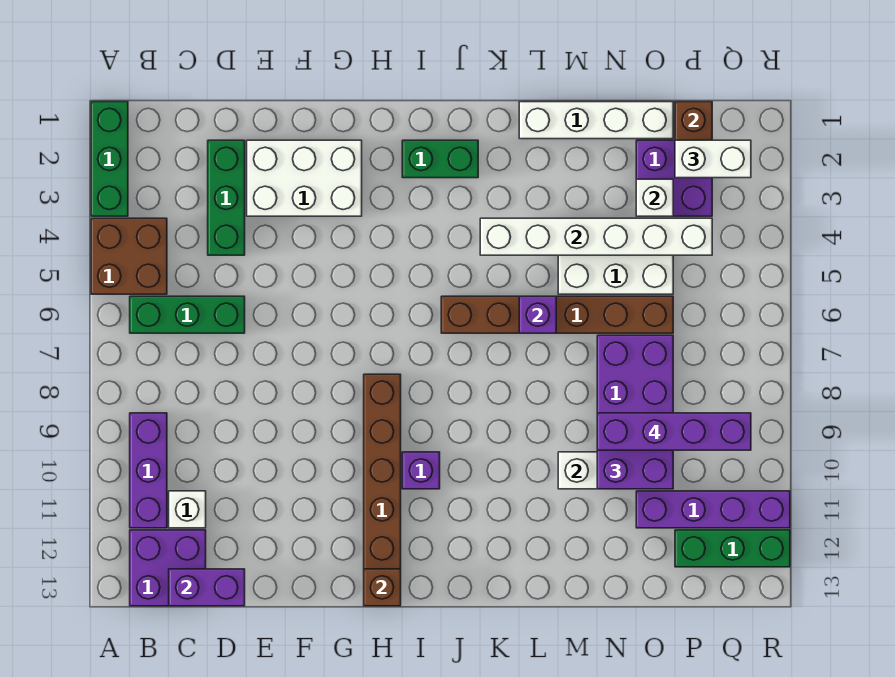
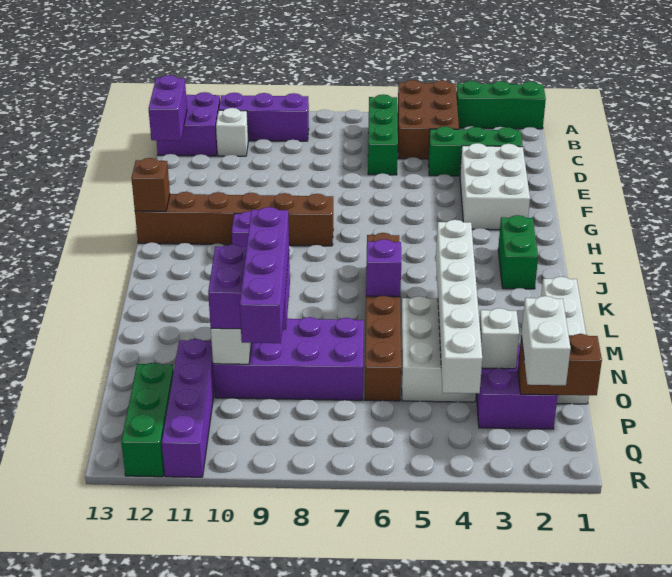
brown brick A4:B5 level 1 -> brown brick A4:C5 level 1

